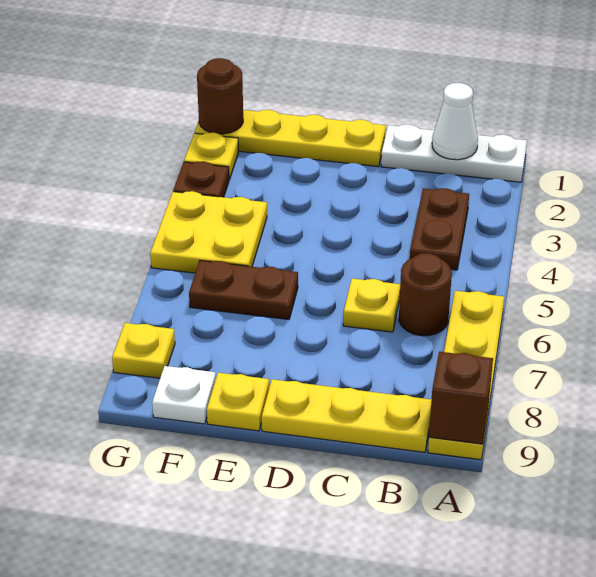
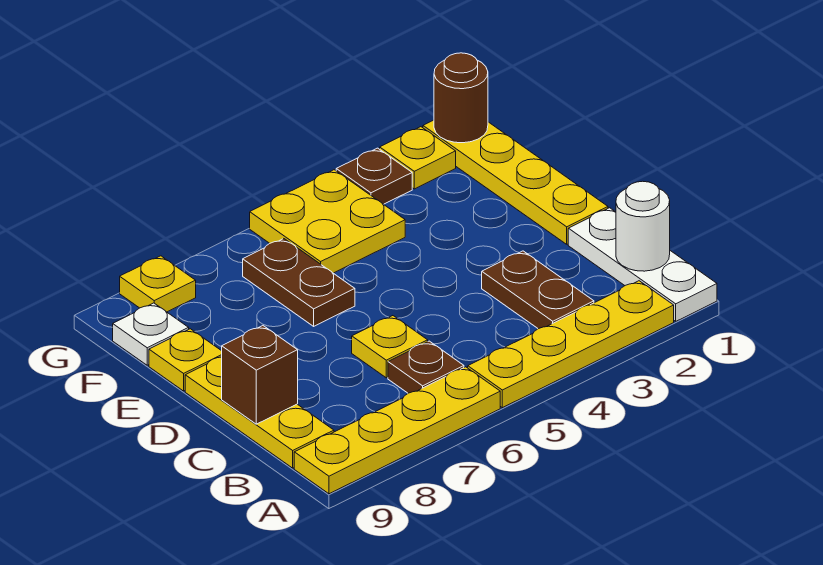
none -> yellow plate A2:A5 level 1
brown brick A9 level 2 -> brown brick C9 level 2
white cone B1 level 2 -> white round brick B1 level 2
brown plate B3:B4 level 1 -> brown plate B3:C3 level 1
brown round brick B6 level 1 -> brown plate B6 level 1

